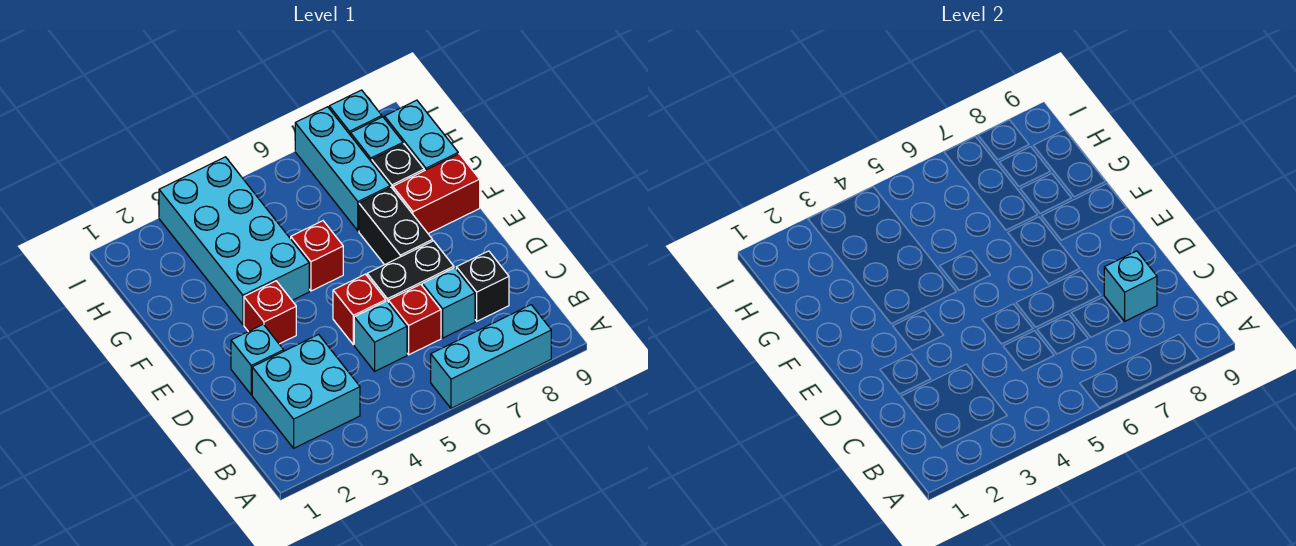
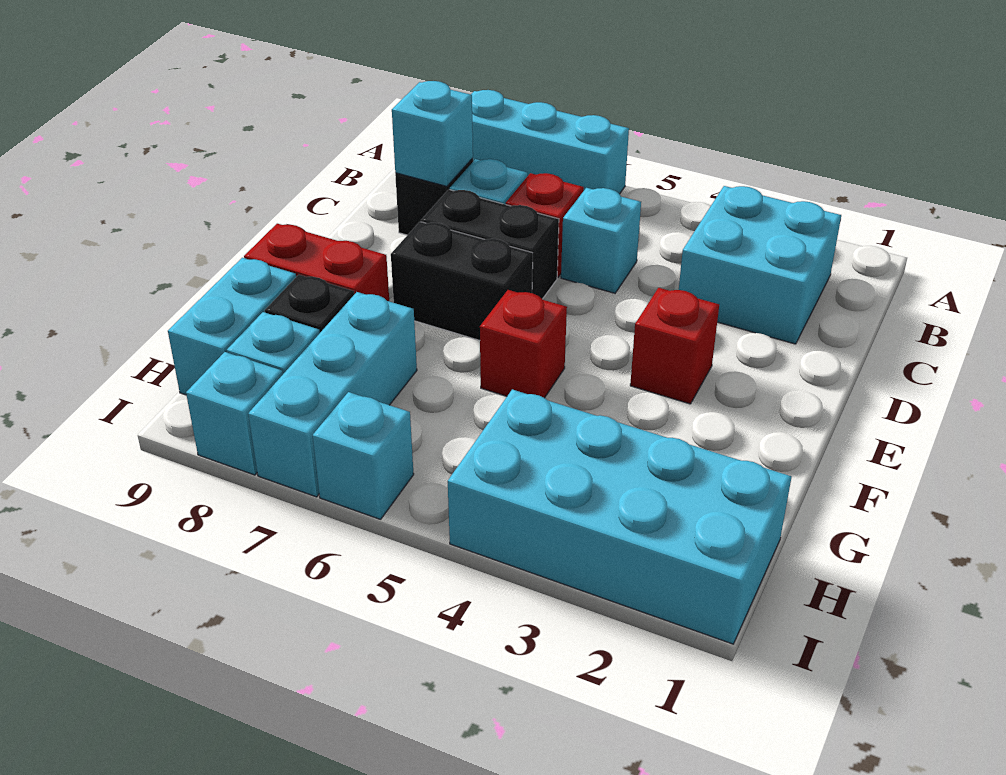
cyan brick D2 level 1 -> cyan brick I6 level 1
red brick D5 level 1 -> none
black brick E7:F7 level 1 -> black brick E6:E7 level 1
cyan brick F3:I4 level 1 -> cyan brick H1:I4 level 1

